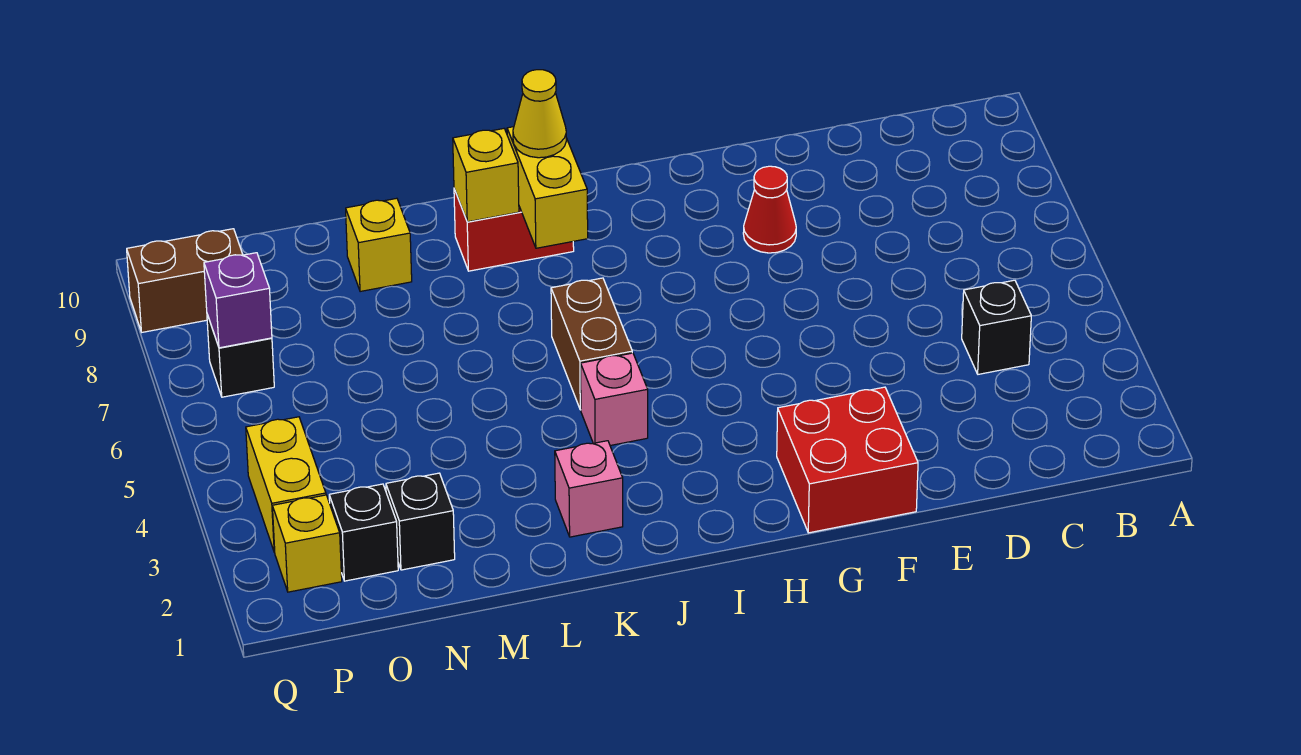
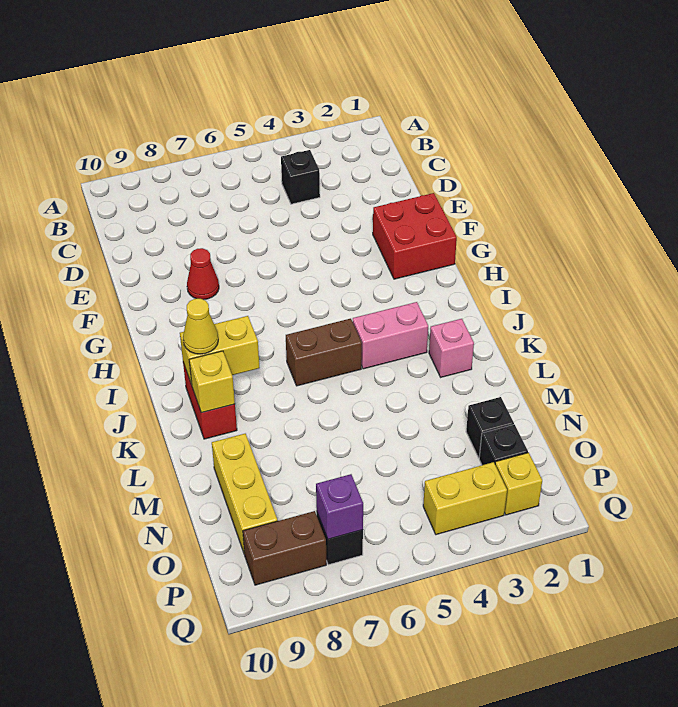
pink brick J4 level 1 -> pink brick J3:J4 level 1
yellow brick M9 level 1 -> yellow brick M9:O9 level 1
brown brick P9:Q9 level 1 -> brown brick P8:P9 level 1

